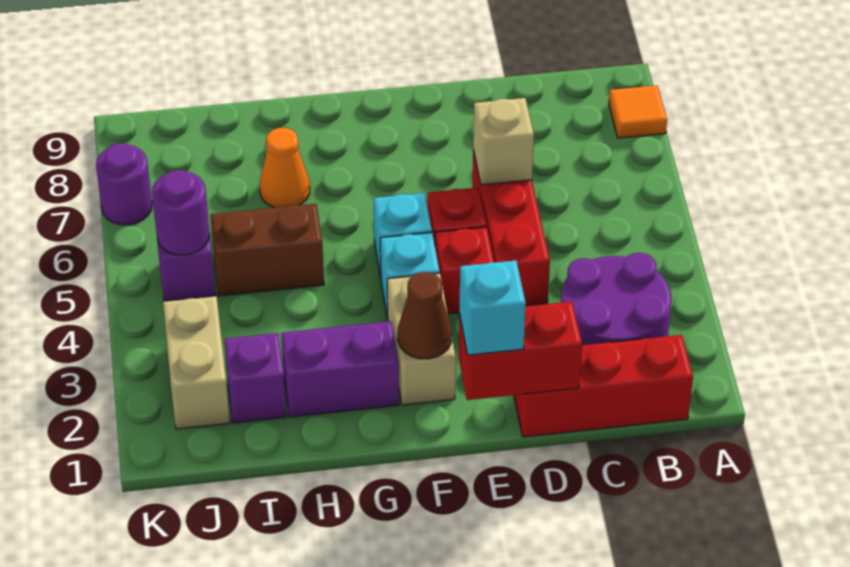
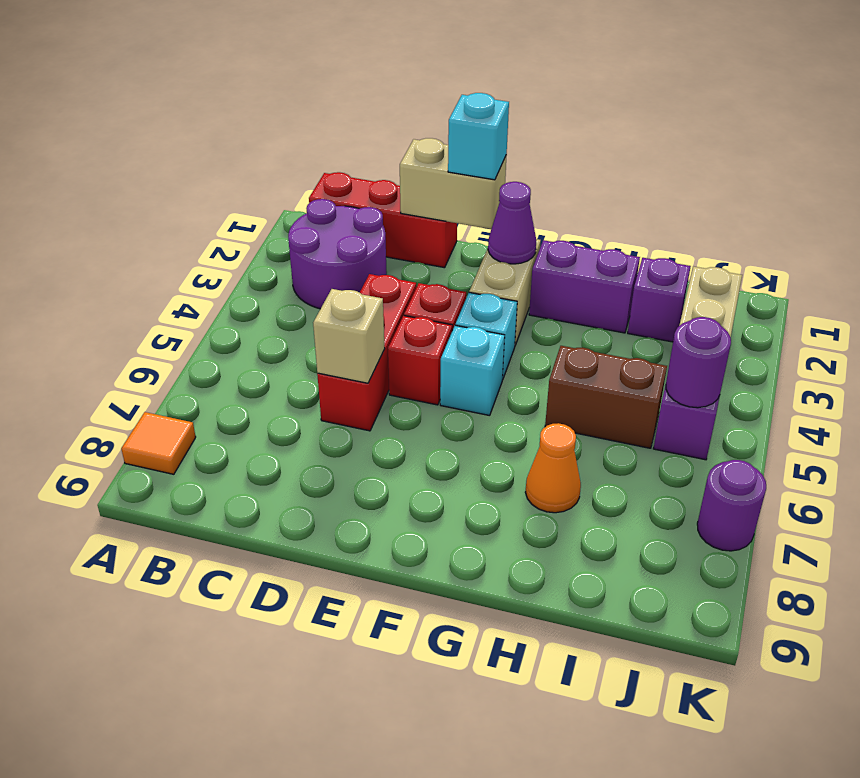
red brick D1:E1 level 2 -> tan brick D1:E1 level 2
brown cone F2 level 2 -> purple cone F2 level 2

